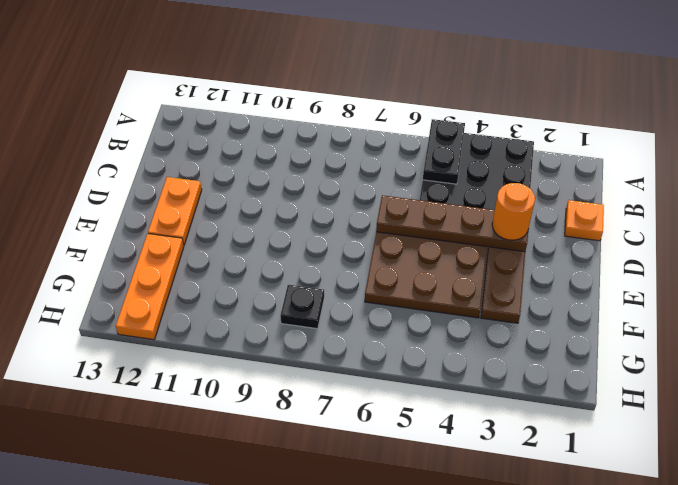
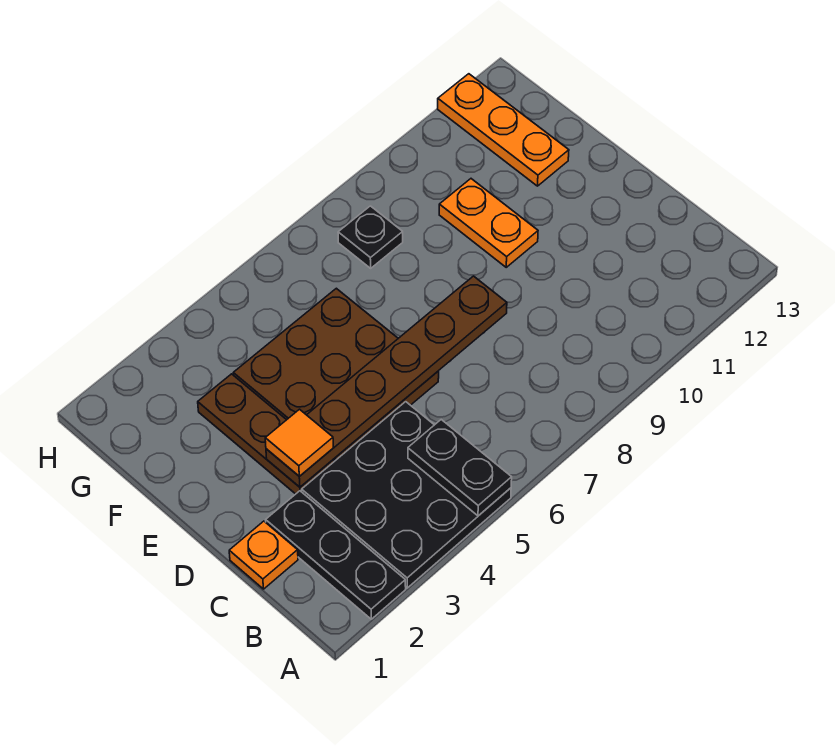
none -> black plate A2:C2 level 1
brown plate D3:D6 level 2 -> brown plate D3:D8 level 2
orange round brick D3 level 3 -> orange tile D3 level 3
orange plate D12:E12 level 1 -> orange plate E10:F10 level 1

